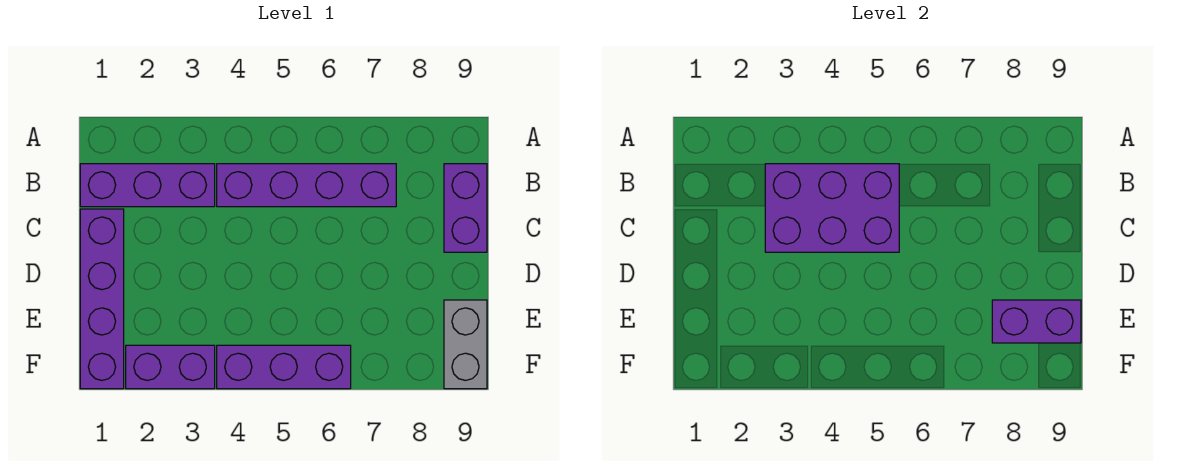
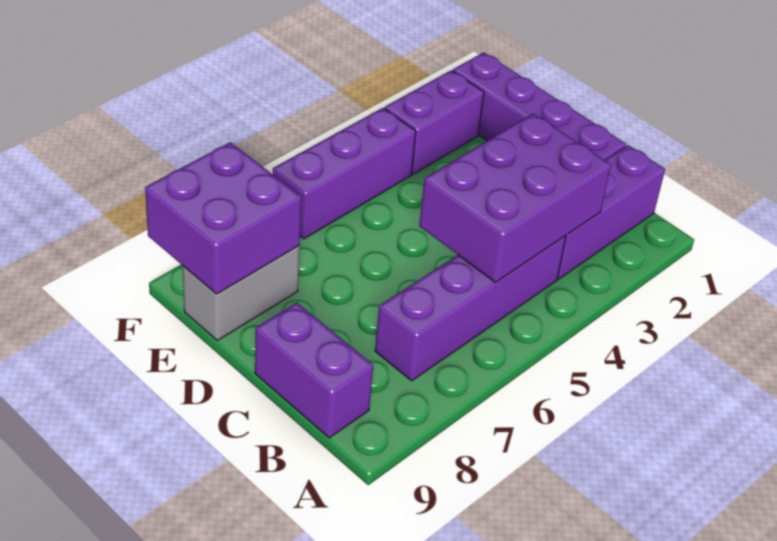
purple brick E8:E9 level 2 -> purple brick E8:F9 level 2
grey brick E9:F9 level 1 -> grey brick E8:E9 level 1

